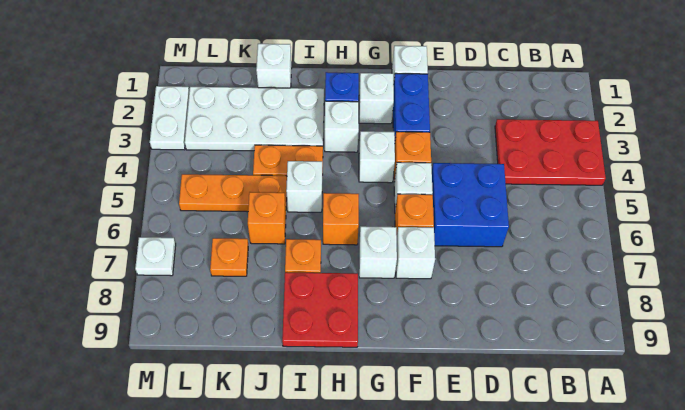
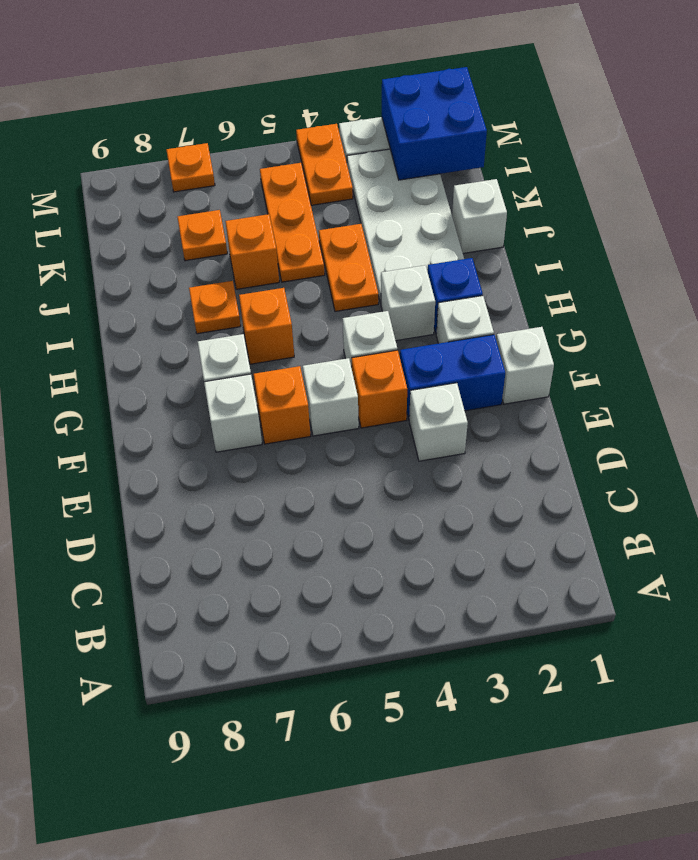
red plate A3:C4 level 1 -> none
blue brick D5:E6 level 1 -> blue brick L1:M2 level 2
red plate H8:I9 level 1 -> none
white brick I5 level 1 -> white brick E3 level 1
none -> orange plate L4:M4 level 1
white plate M7 level 1 -> orange plate M7 level 1

